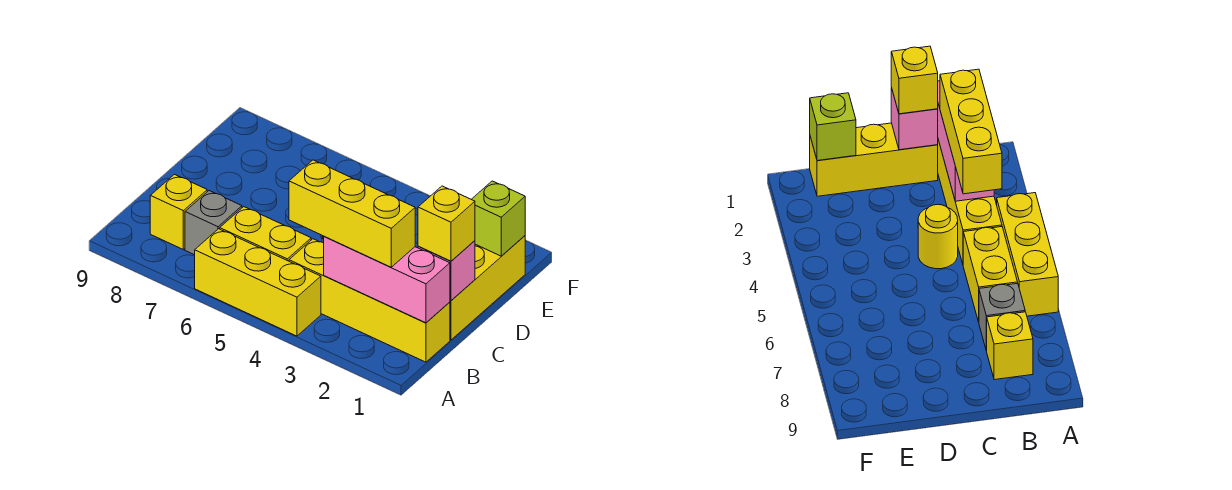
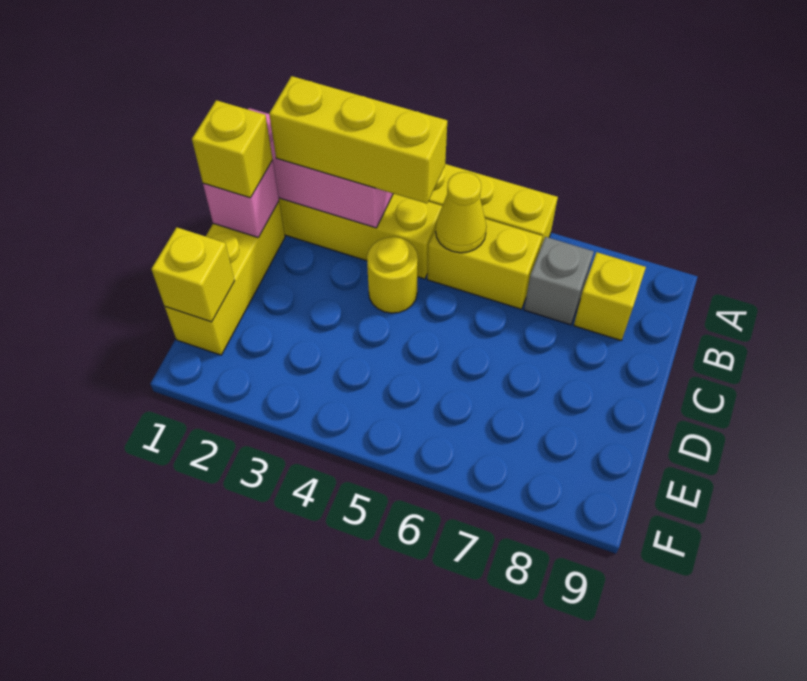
none -> yellow cone B5 level 2
lime brick E1 level 2 -> yellow brick E1 level 2

